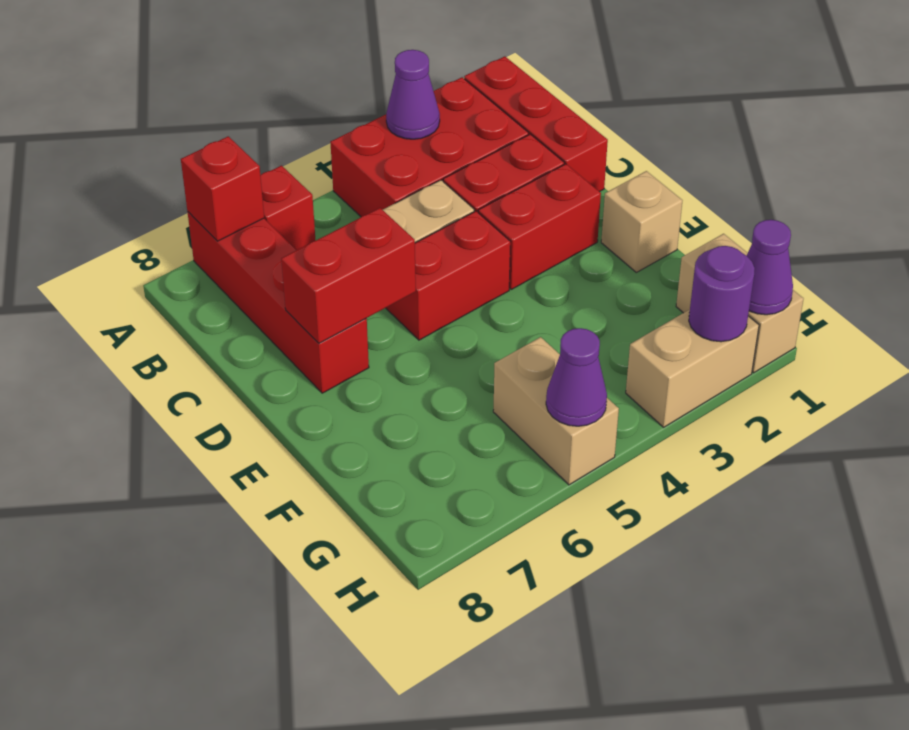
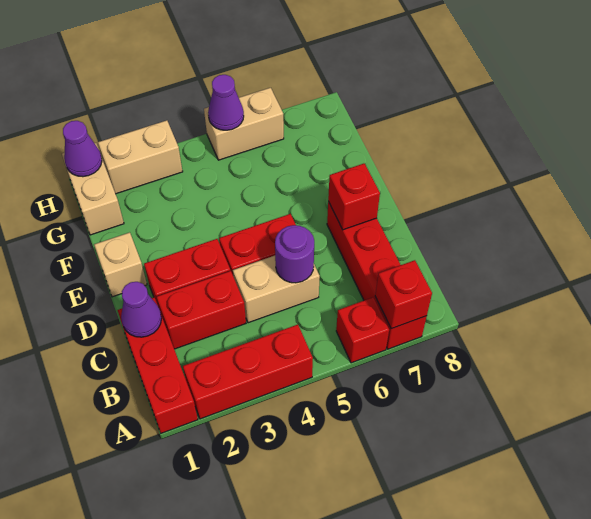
red brick A2:B4 level 1 -> red brick A2:A4 level 1
purple cone A3 level 2 -> purple cone C1 level 2
red brick D6:D7 level 2 -> red brick D7 level 2
tan brick G5:H5 level 1 -> tan brick H5:H6 level 1
purple round brick H2 level 2 -> purple round brick C5 level 2

